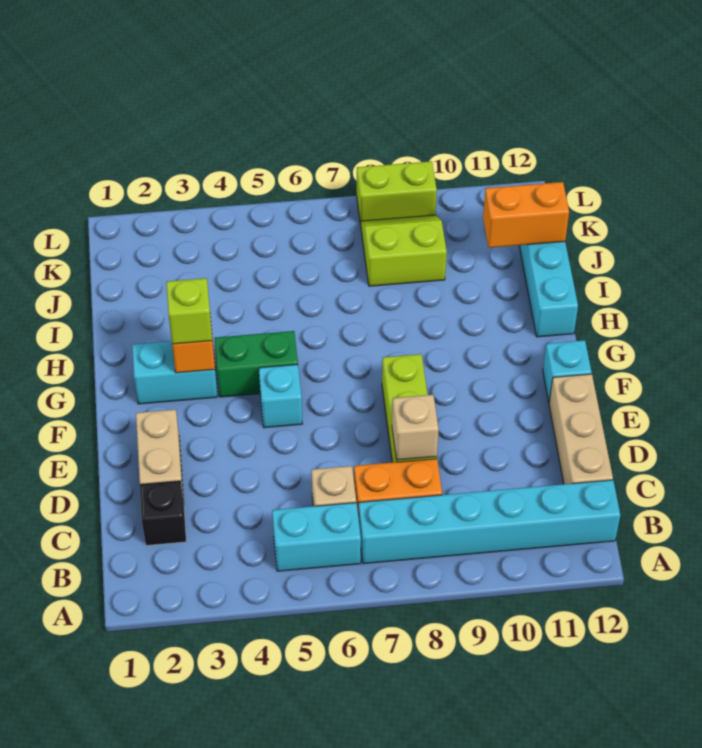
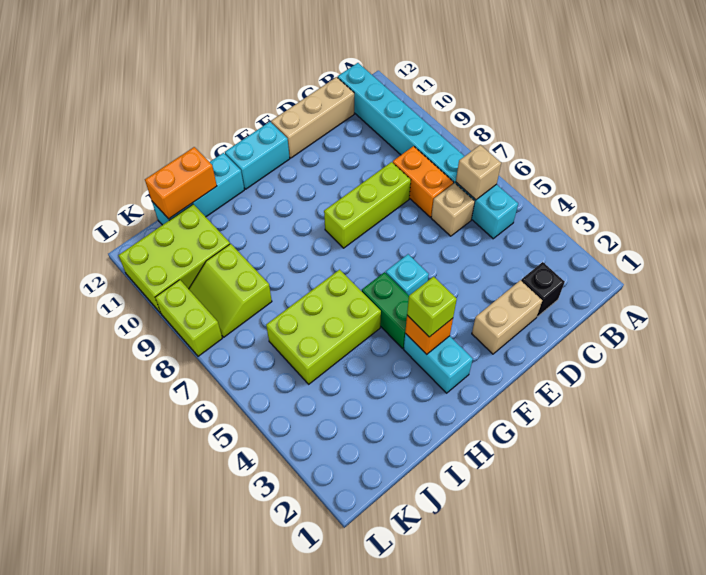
tan brick D8 level 2 -> tan brick B6 level 2
cyan brick F12 level 1 -> cyan brick F12:G12 level 1
none -> lime brick H5:J6 level 1
none -> lime brick J10:L11 level 1
orange brick J11:J12 level 2 -> orange brick I12:J12 level 2

